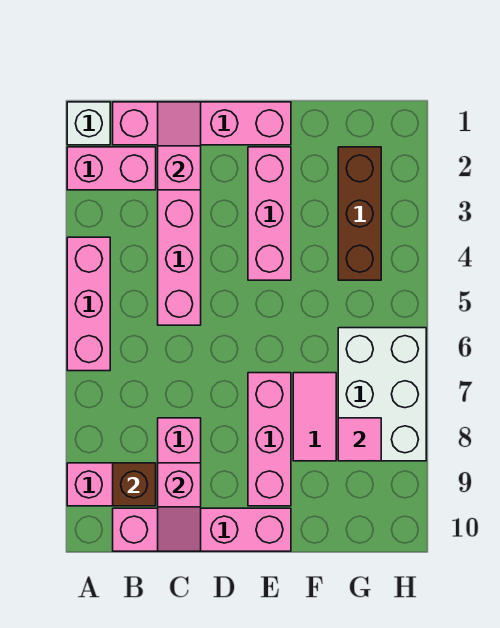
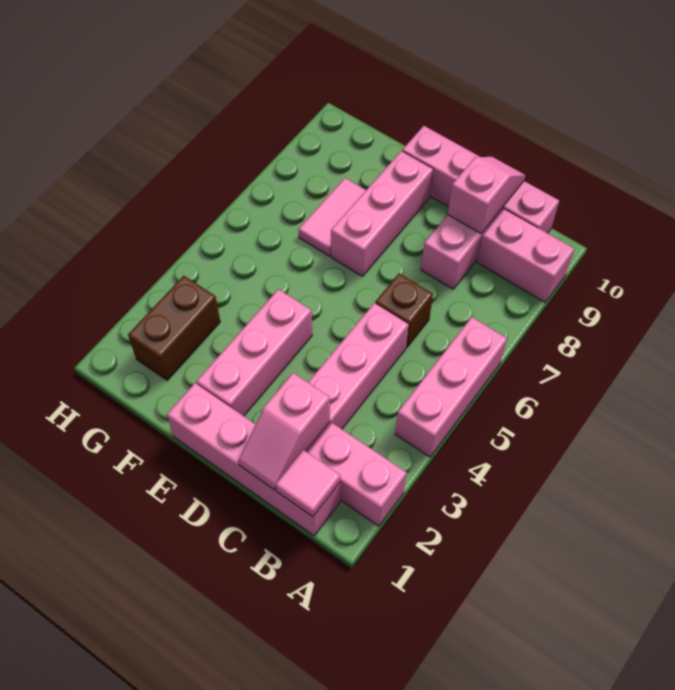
white brick A1 level 1 -> none
brown brick B9 level 2 -> brown brick C6 level 1
brown brick G2:G4 level 1 -> brown brick G2:G3 level 1
white brick G6:H8 level 1 -> none
pink tile G8 level 2 -> pink tile B1 level 2

